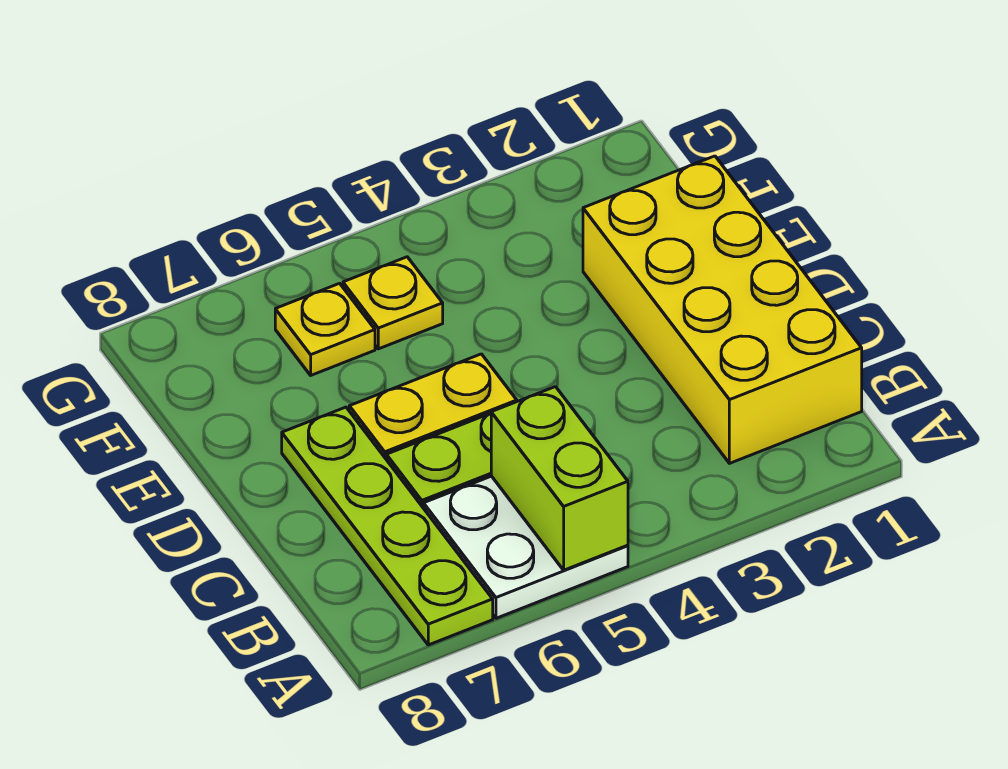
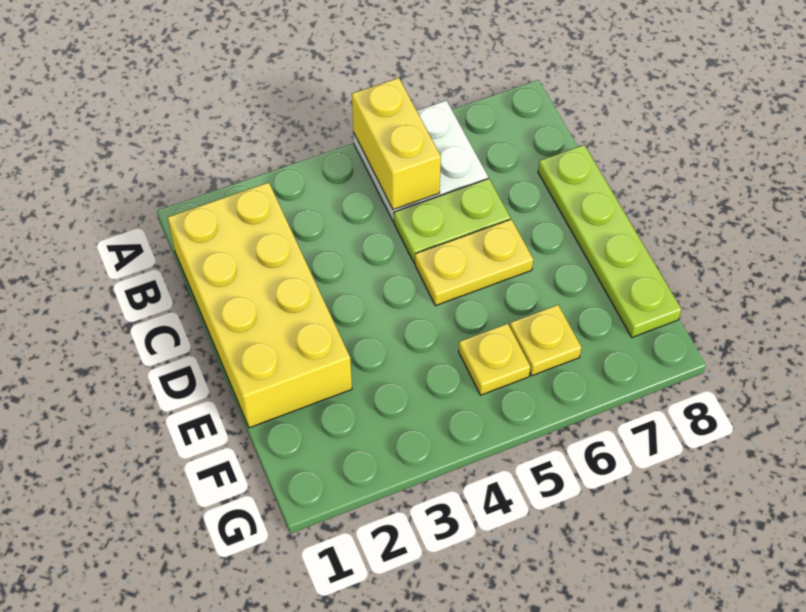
lime brick A5:B5 level 2 -> yellow brick A5:B5 level 2
lime plate A7:D7 level 1 -> lime plate C8:F8 level 1

